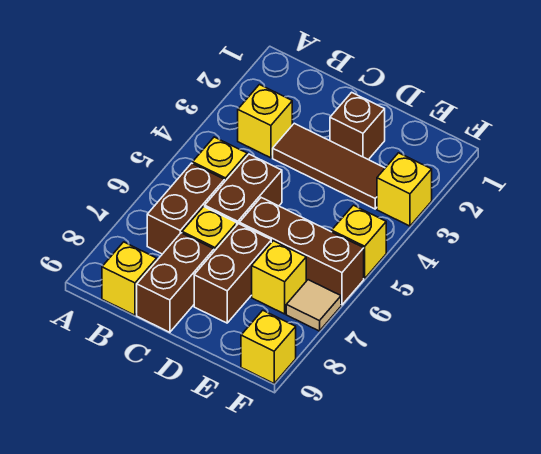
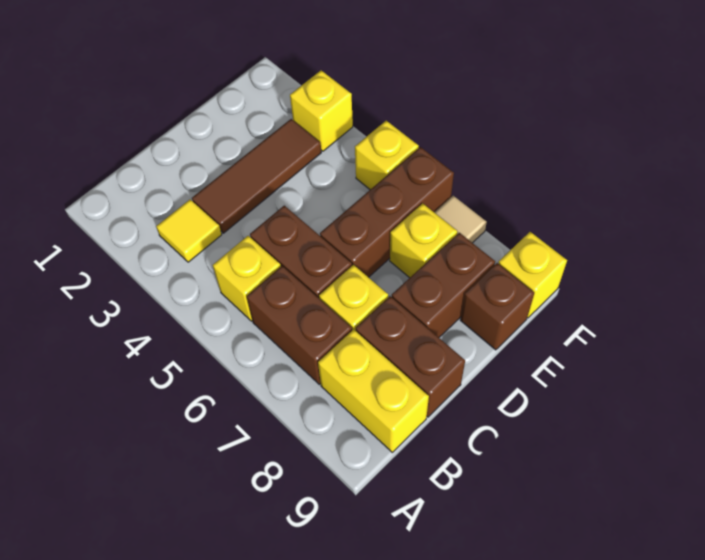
yellow brick B3 level 1 -> yellow tile B3 level 1
yellow brick B9 level 1 -> yellow brick B8:B9 level 1
brown brick D2 level 1 -> brown brick E9 level 1
brown brick D7:D8 level 1 -> brown brick D8:E8 level 1

